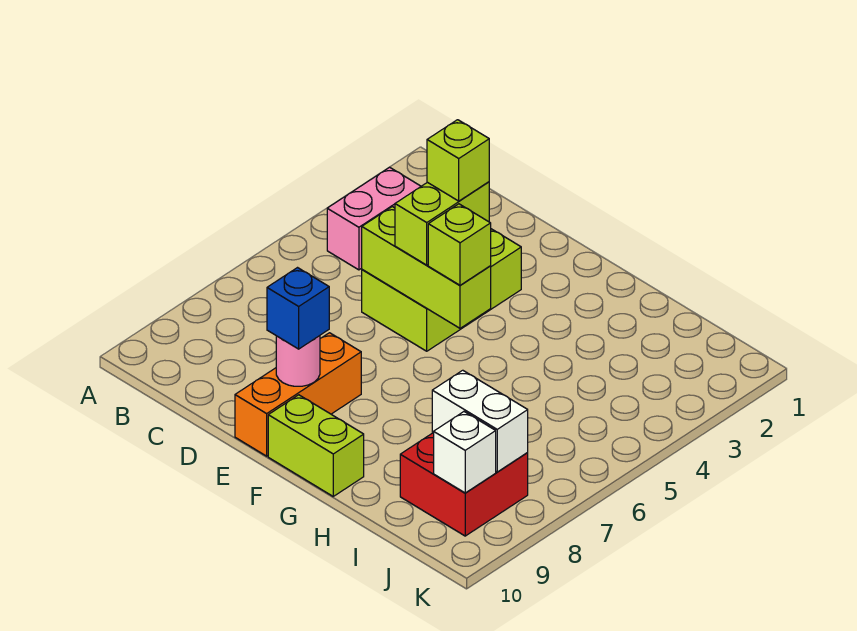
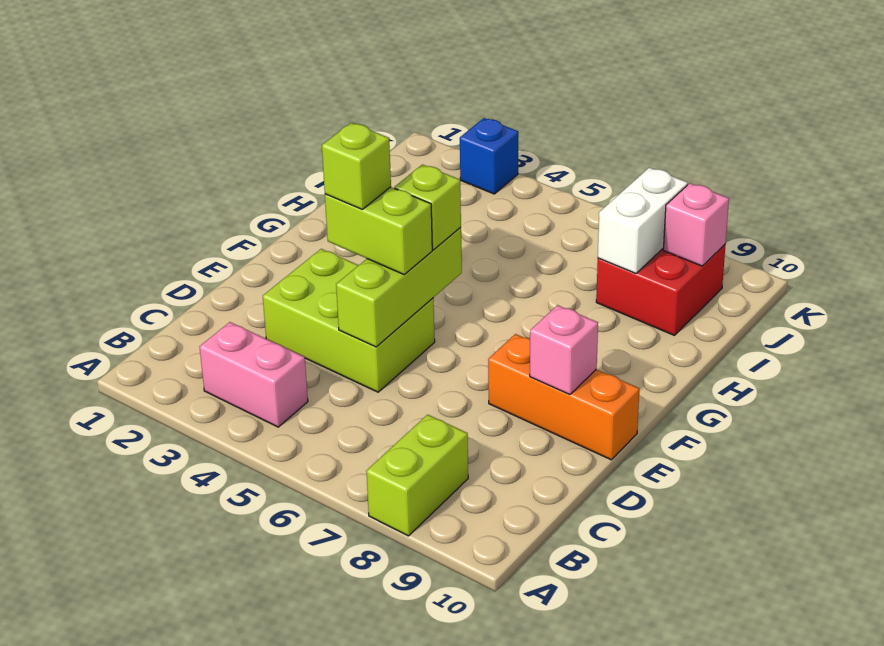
pink round brick E9 level 2 -> pink brick E9 level 2
blue brick E9 level 3 -> blue brick K3 level 1
lime brick F10:G10 level 1 -> lime brick A8:B8 level 1
white brick J9 level 2 -> pink brick J9 level 2

